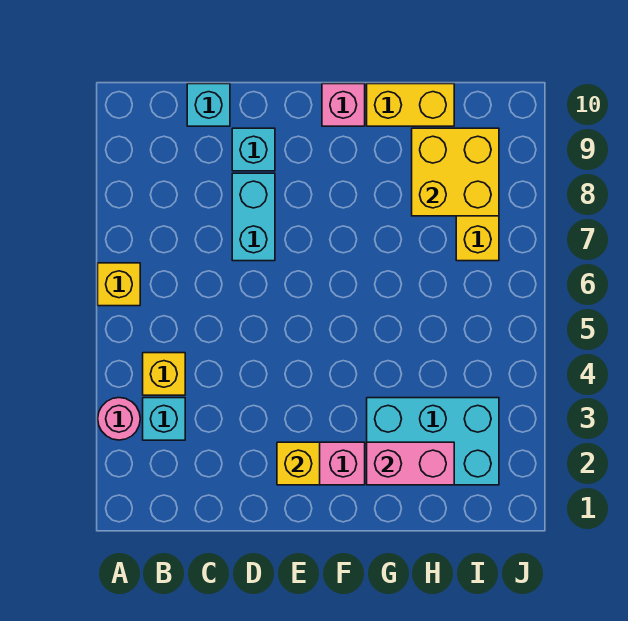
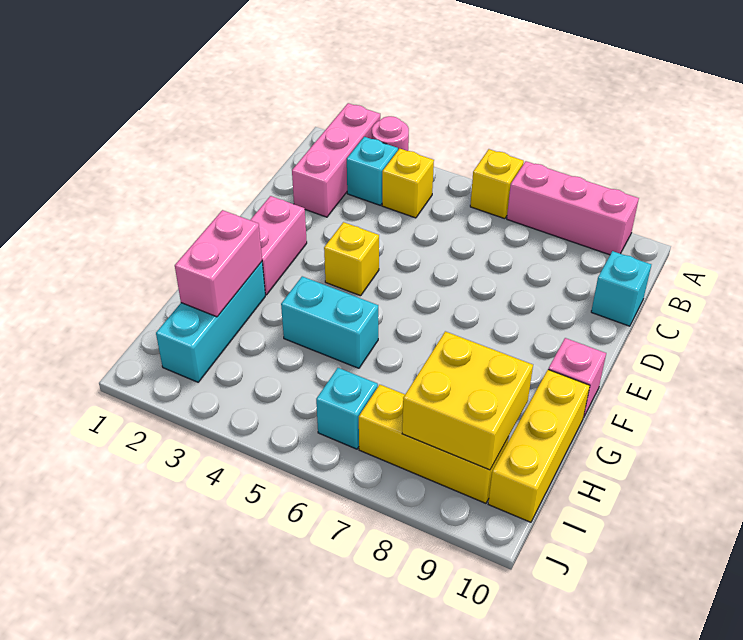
none -> pink brick A2:C2 level 1
none -> pink brick A7:A9 level 1
cyan brick D7:D8 level 1 -> cyan brick G4:G5 level 1
cyan brick D9 level 1 -> cyan brick I6 level 1
yellow brick E2 level 2 -> yellow brick E4 level 1
cyan brick G2:I3 level 1 -> cyan brick G2:I2 level 1
yellow brick G10:H10 level 1 -> yellow brick G10:I10 level 1

